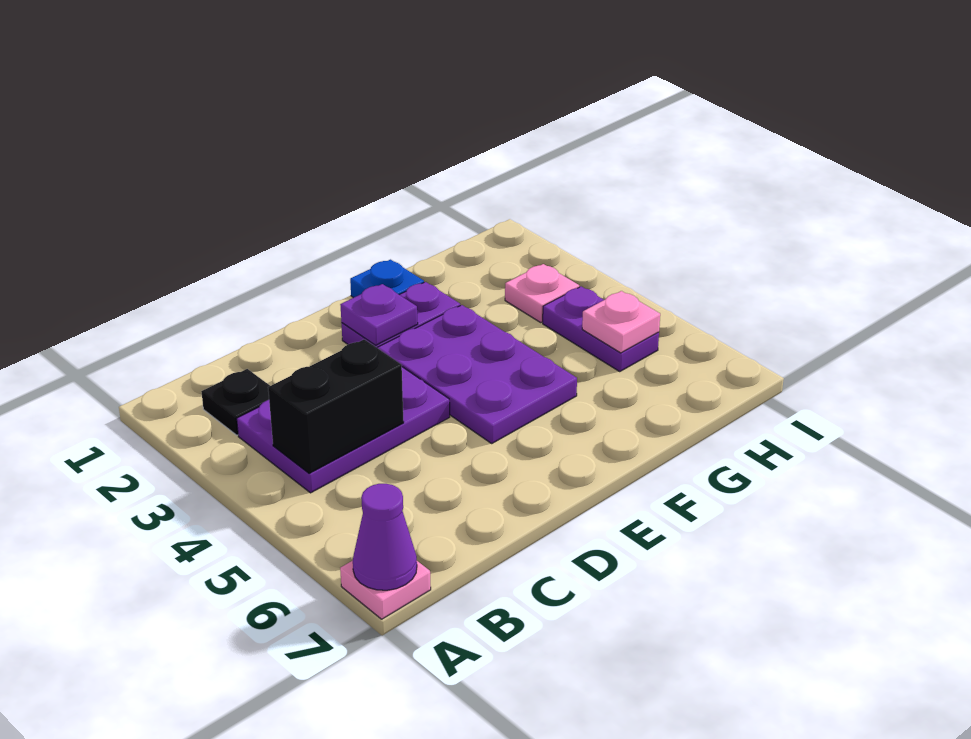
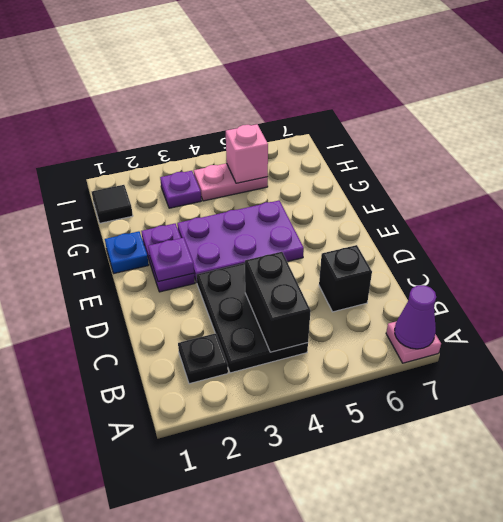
purple plate B3:D4 level 1 -> black plate B3:D4 level 1
none -> black brick C6 level 1
none -> black tile H1 level 1
pink plate H3 level 1 -> purple plate H3 level 1
purple plate H4:H5 level 1 -> pink plate H4:H5 level 1
pink plate H5 level 2 -> pink brick H5 level 2

